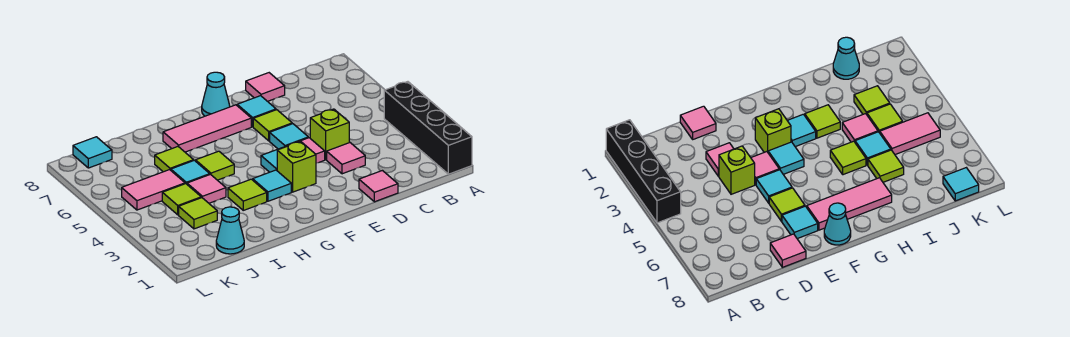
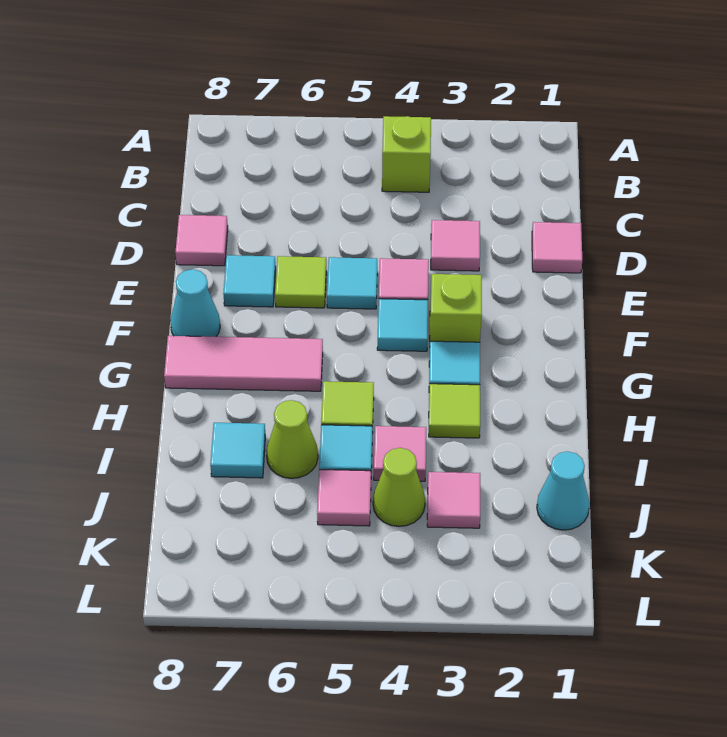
black brick A1:A4 level 1 -> none
lime brick D4 level 1 -> lime brick B4 level 1
pink tile F7:H7 level 1 -> pink tile G6:G8 level 1
lime tile I6 level 1 -> lime cone I6 level 1
lime tile J3 level 1 -> pink tile J3 level 1
lime tile J4 level 1 -> lime cone J4 level 1
pink tile J5:K5 level 1 -> pink tile J5 level 1
cyan tile K8 level 1 -> cyan tile I7 level 1

